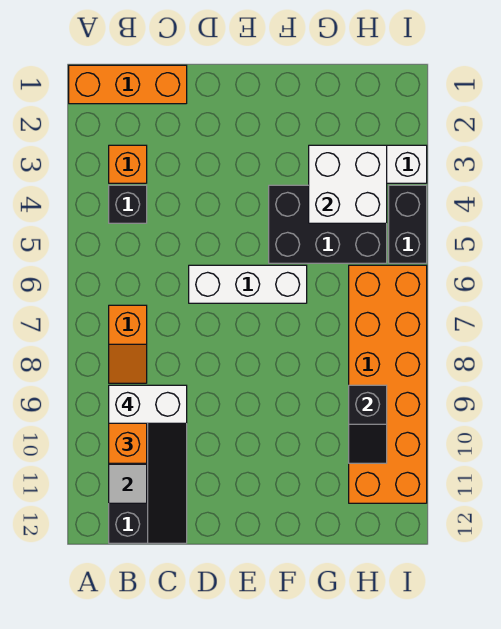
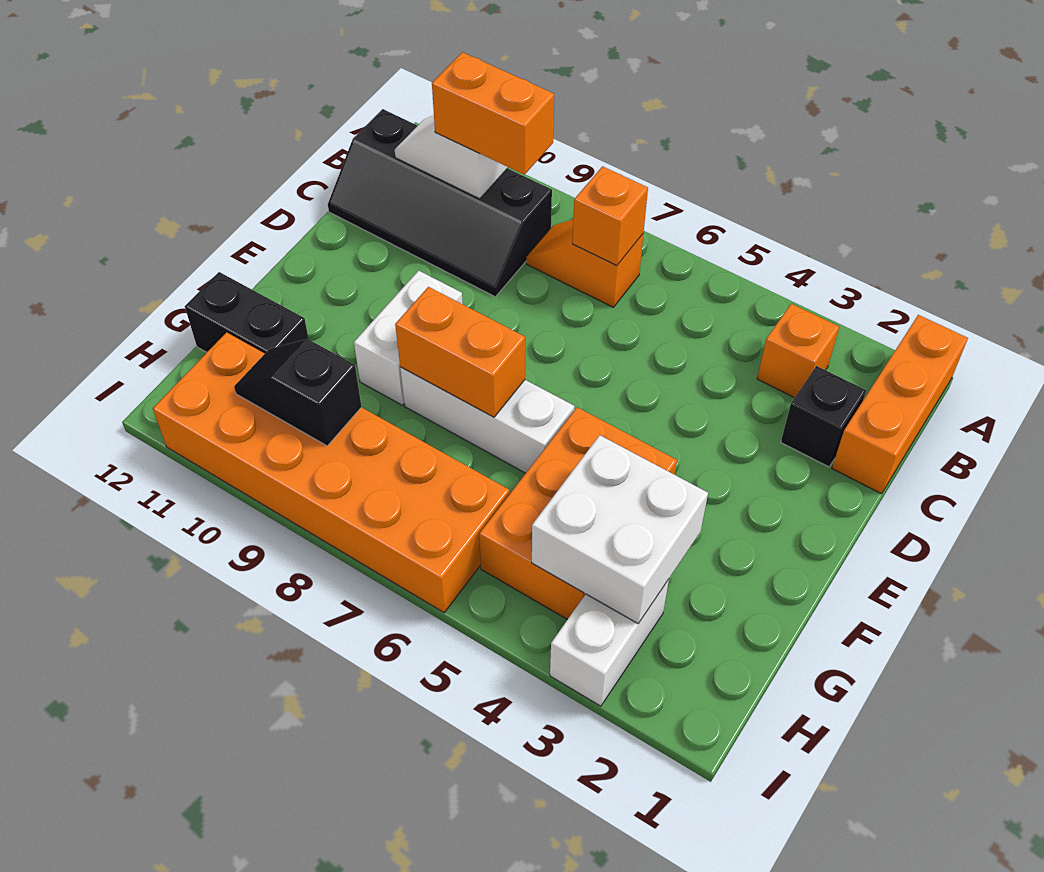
black brick B4 level 1 -> black brick C2 level 1
none -> orange brick B7 level 2
white brick B9:C9 level 4 -> white brick E9:F9 level 1
white brick D6:F6 level 1 -> white brick F6:F8 level 1
black brick F4:H5 level 1 -> orange brick F4:H5 level 1
none -> orange brick F7:F8 level 2
black brick I4:I5 level 1 -> black brick G11:G12 level 1

